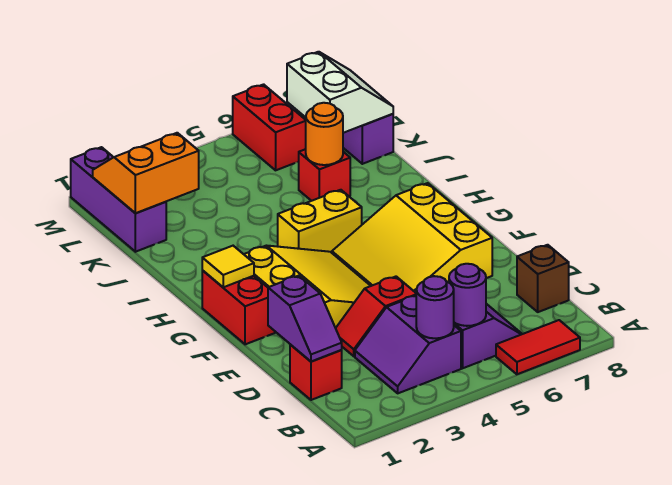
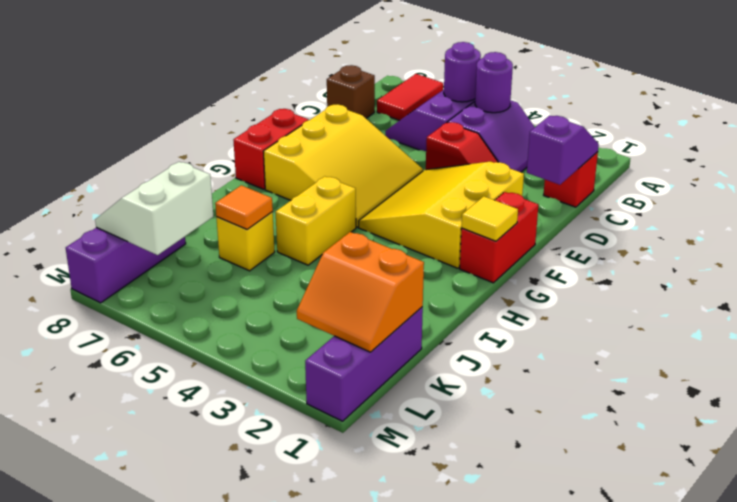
red tile A6:A7 level 1 -> red tile A7:B7 level 1
yellow brick H4:H5 level 1 -> yellow brick H5:I5 level 1
red brick J6 level 1 -> yellow brick J6 level 1
orange round brick J6 level 2 -> orange tile J6 level 2
red brick L6:M6 level 1 -> red brick F8:G8 level 1

